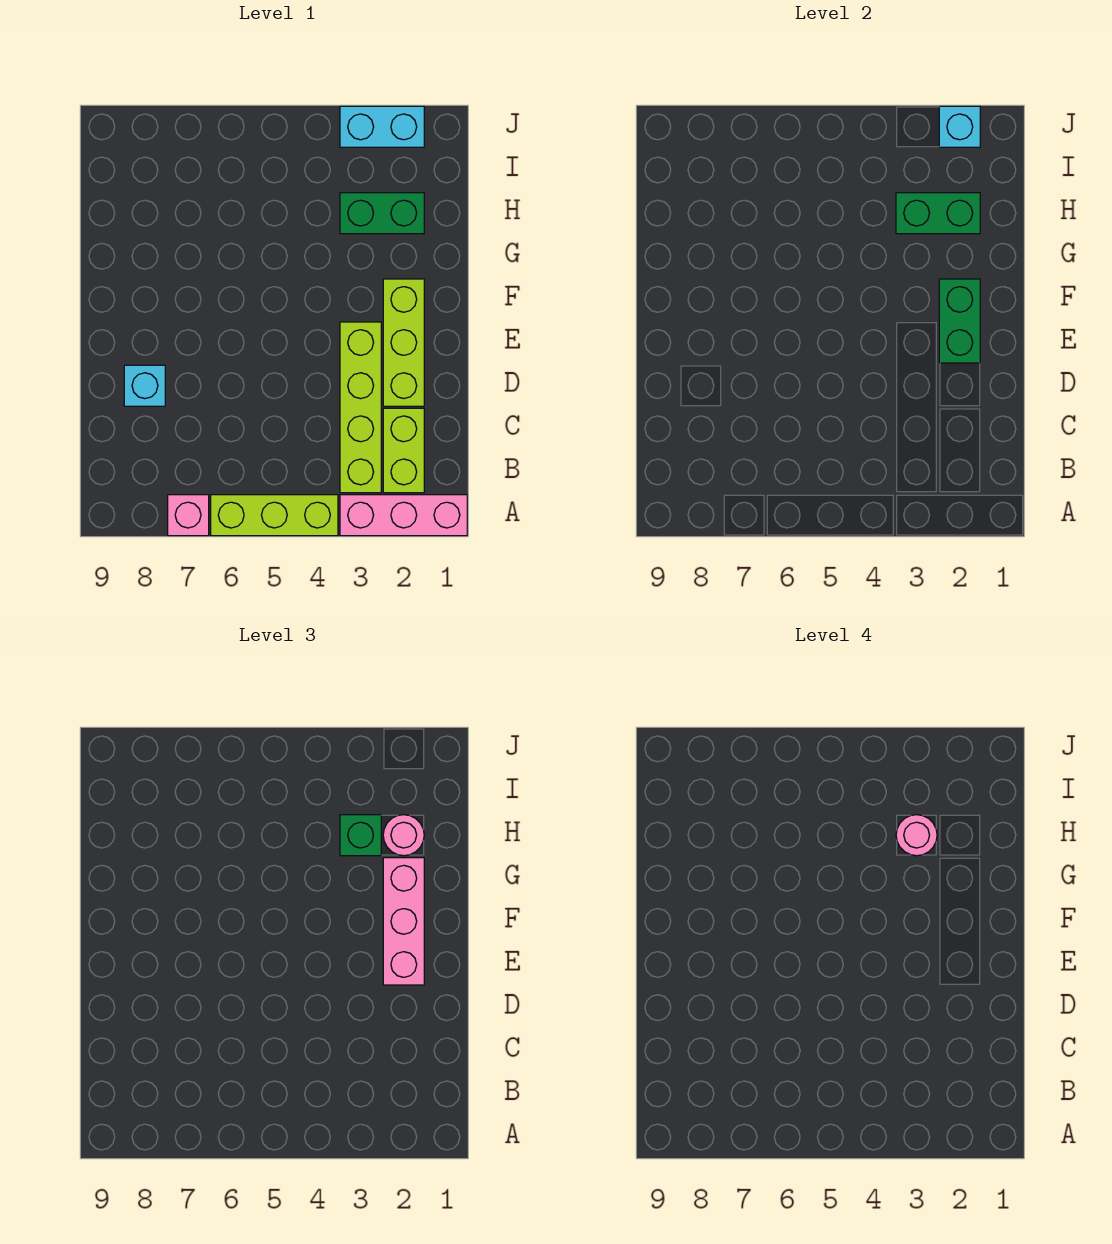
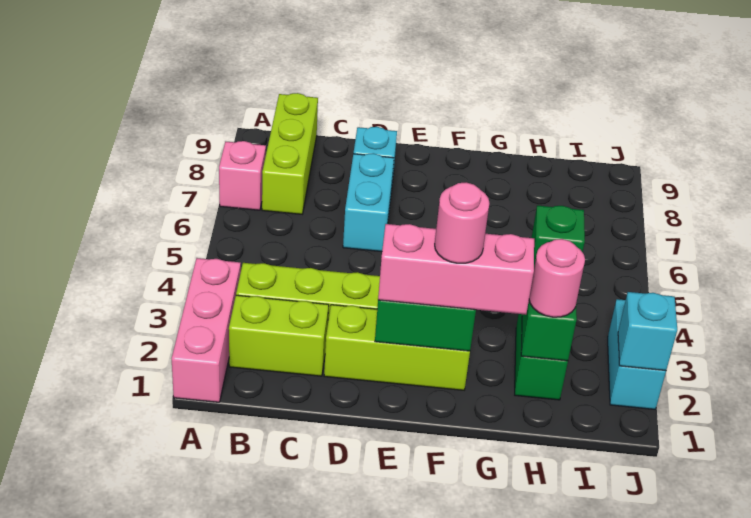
lime brick A4:A6 level 1 -> lime brick B7:B9 level 1
none -> cyan brick D6:D7 level 1
pink round brick H3 level 4 -> pink round brick F2 level 4

